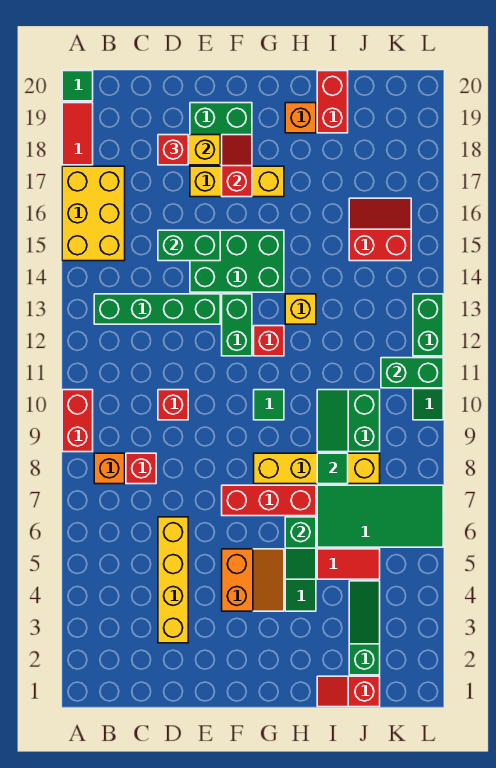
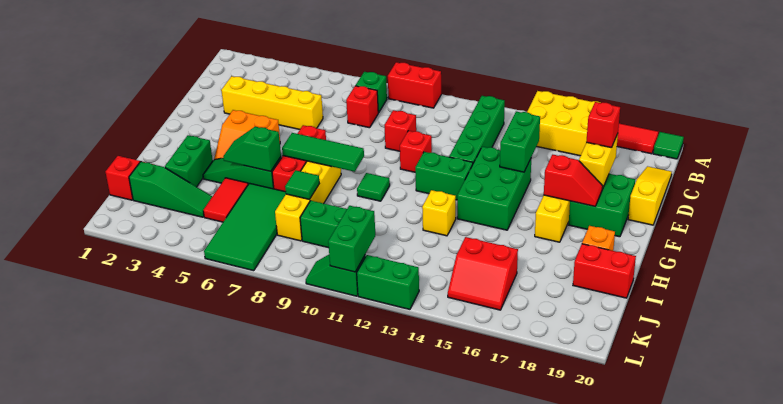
orange brick B8 level 1 -> green brick B8 level 1
none -> yellow slope C20:E20 level 1 top E
none -> green tile G7:G9 level 2
red brick G12 level 1 -> red brick E11 level 1
none -> green brick H3:I3 level 1
red slope J15:K16 level 1 top 15 -> red slope J15:K16 level 1 top J

